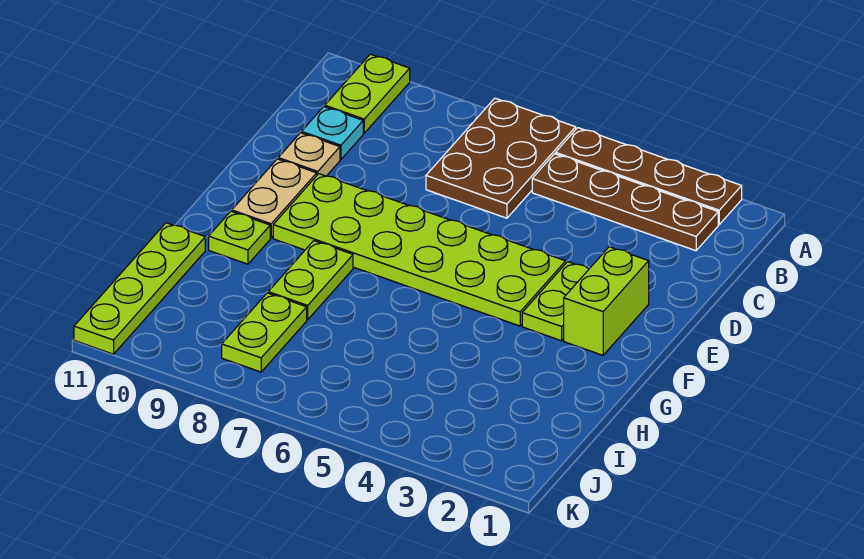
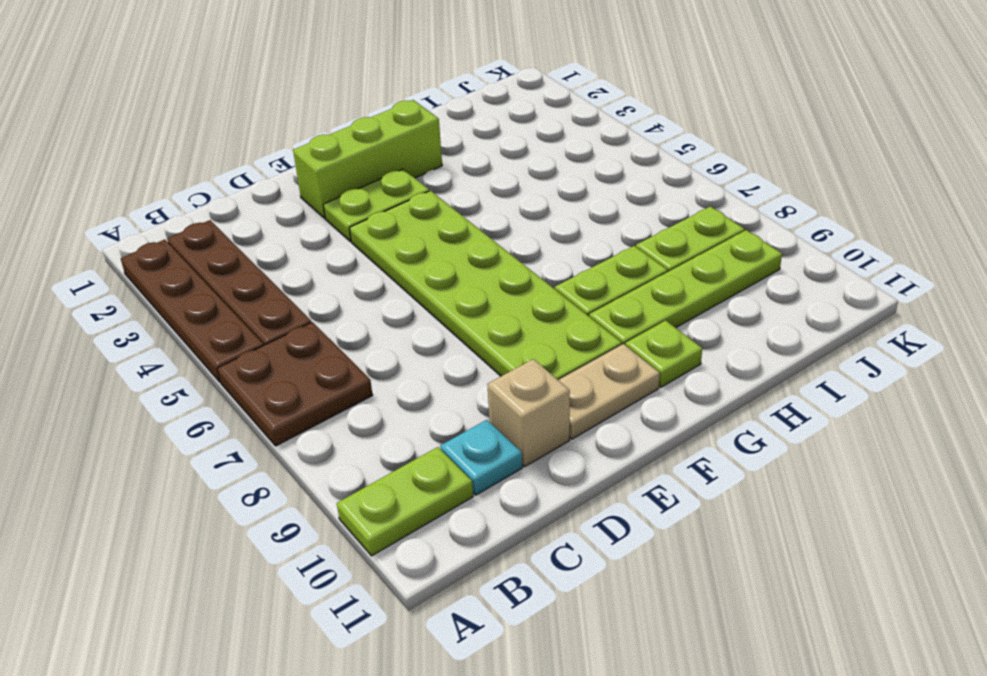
brown plate A6:C7 level 1 -> brown plate A6:B7 level 1
tan plate D10 level 1 -> tan brick D10 level 1
lime brick E2:F2 level 1 -> lime brick E2:G2 level 1
lime plate H11:K11 level 1 -> lime plate G9:J9 level 1

